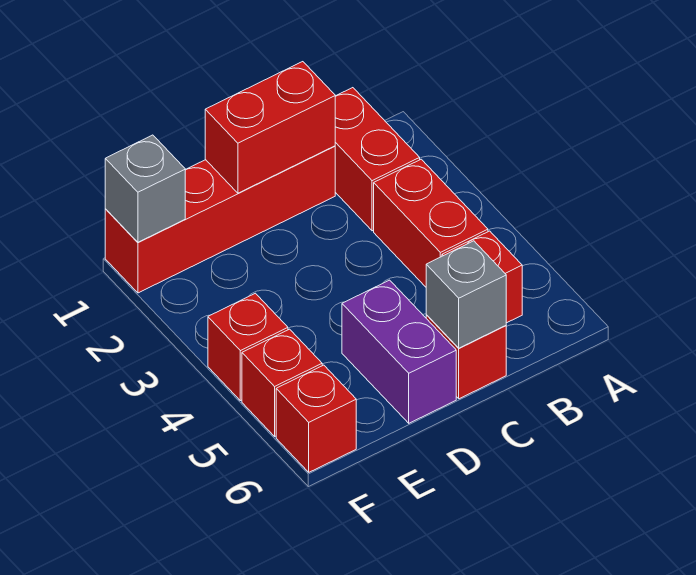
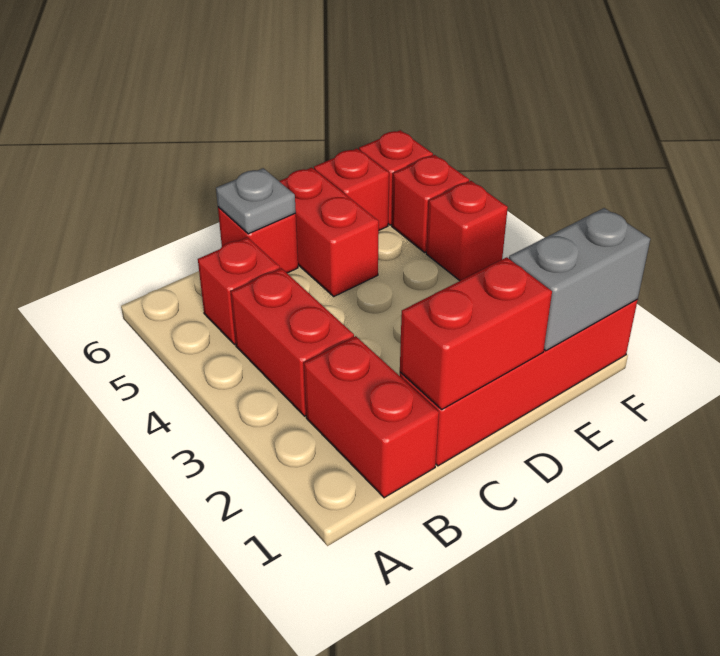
grey brick C6 level 2 -> grey plate C6 level 2
purple brick D5:D6 level 1 -> red brick D5:D6 level 1
none -> red brick E6 level 1
grey brick F1 level 2 -> grey brick E1:F1 level 2

